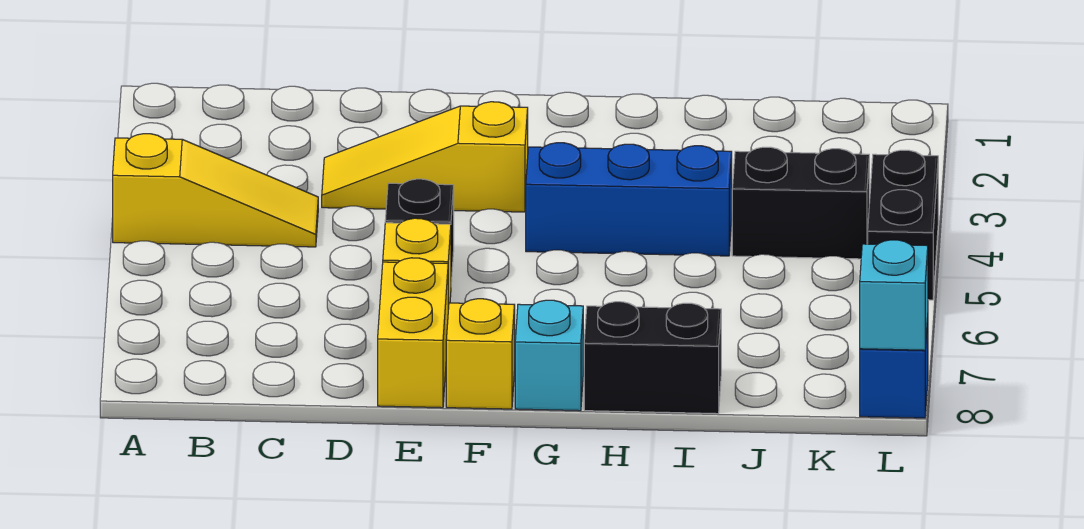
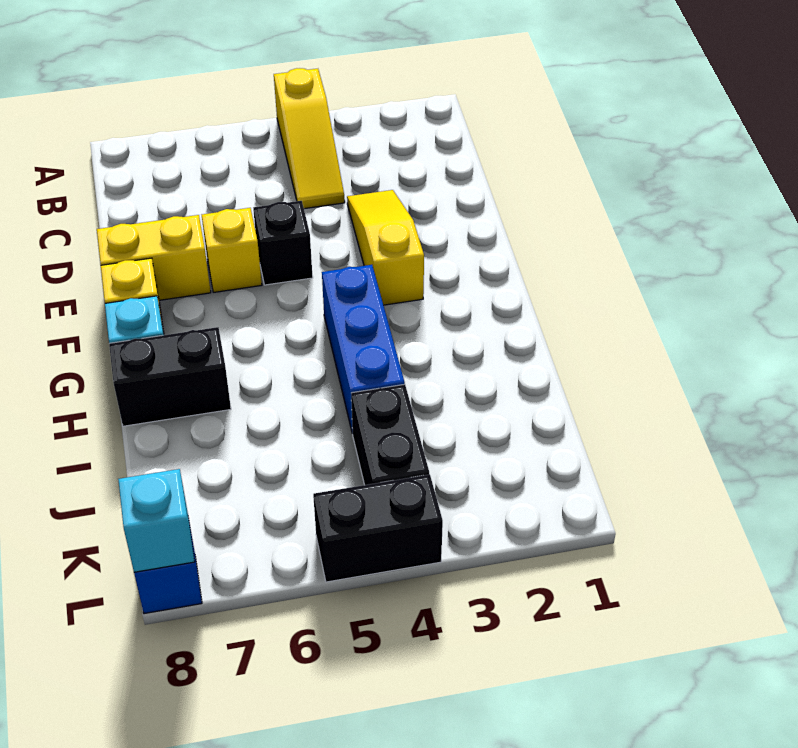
black brick H8:I8 level 1 -> black brick H7:H8 level 1

